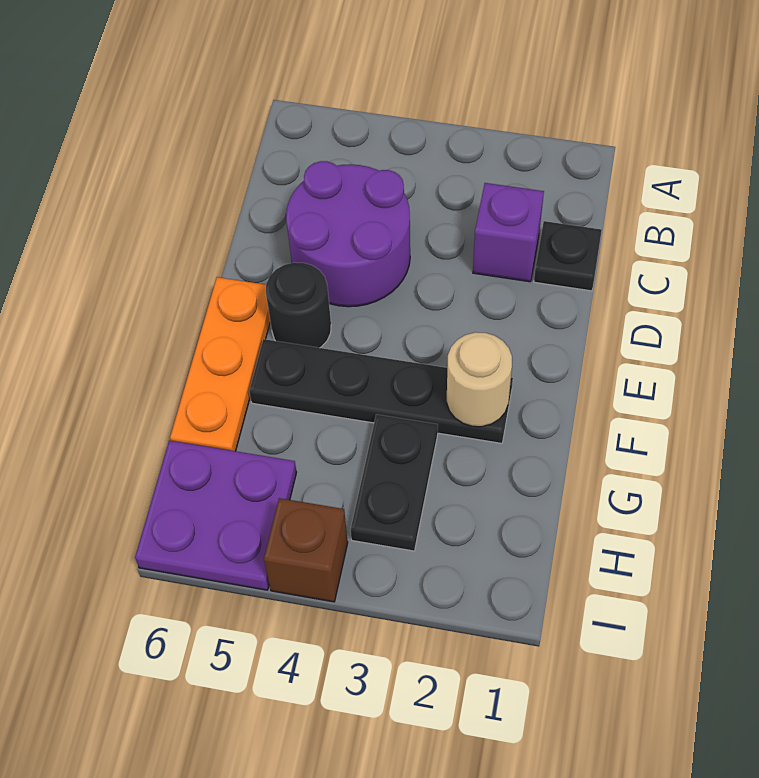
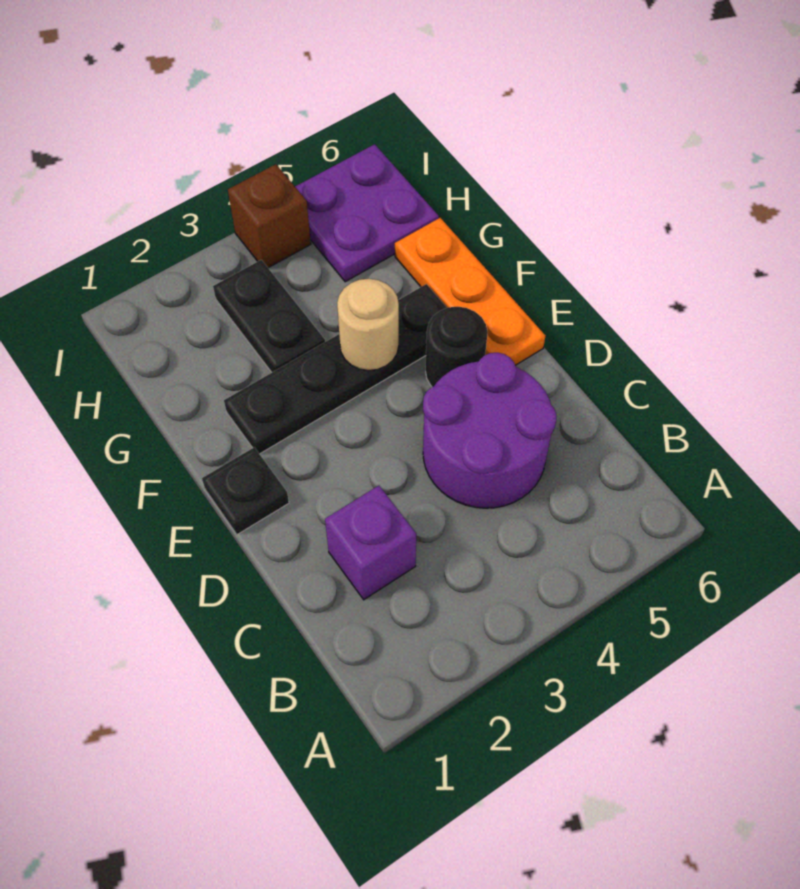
black plate C1 level 1 -> black plate E1 level 1
tan round brick F2 level 2 -> tan round brick F4 level 2

